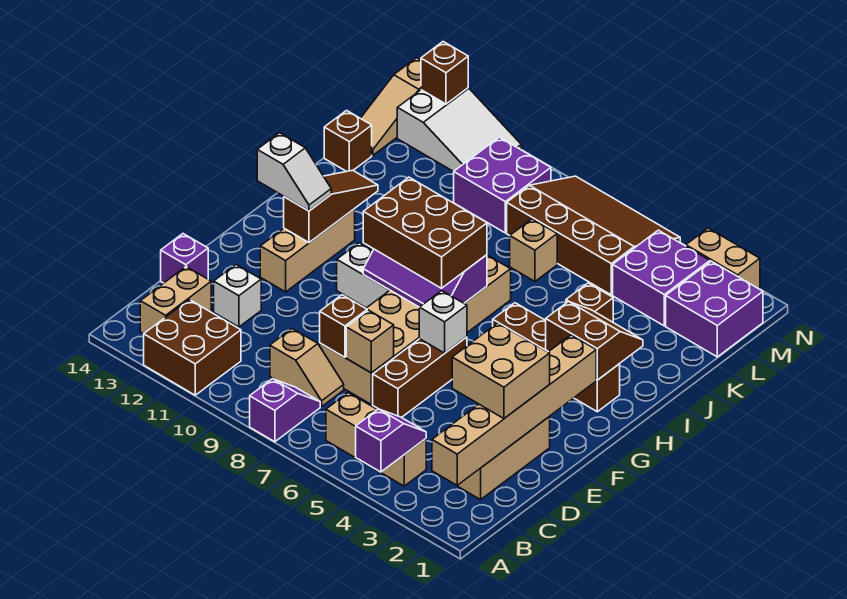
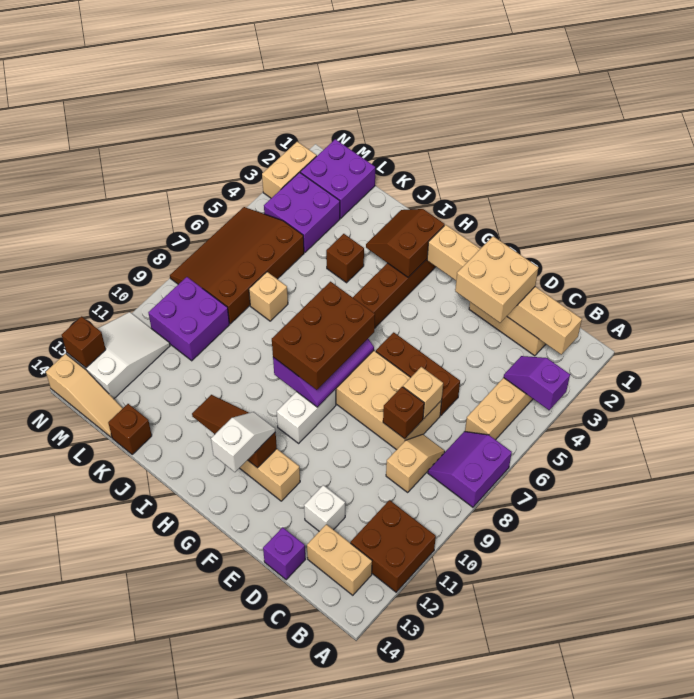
purple slope A8:B8 level 1 top A -> purple slope A7:B8 level 1 top A
white brick F6 level 2 -> none

